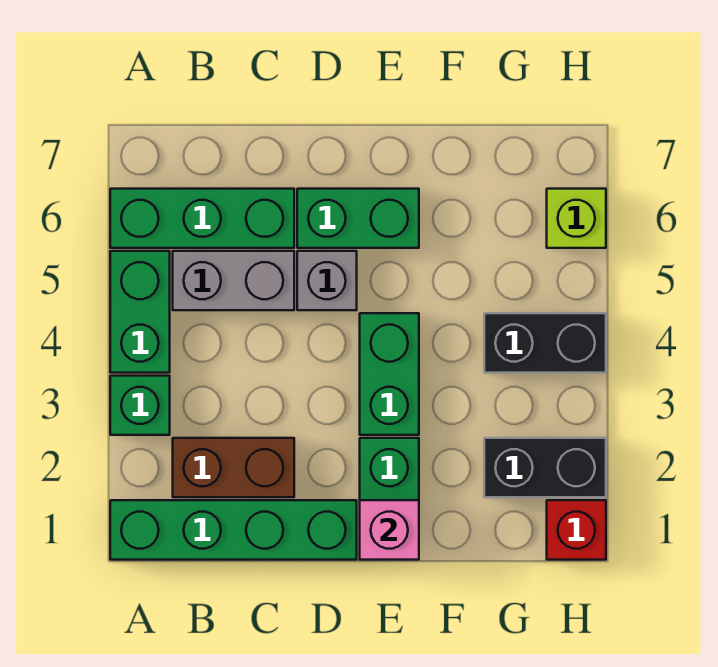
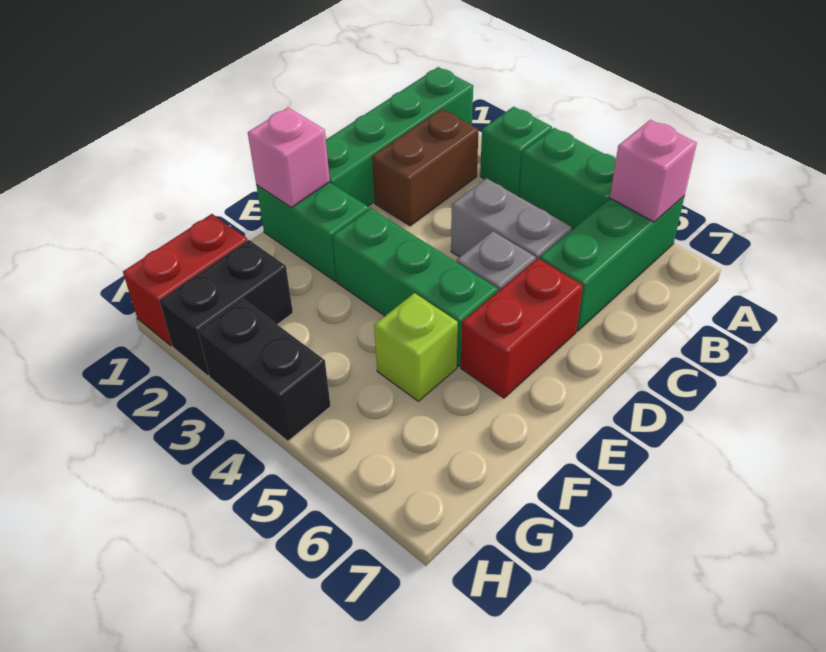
none -> pink brick A6 level 2
grey brick B5:C5 level 1 -> grey brick C4:C5 level 1
green brick D6:E6 level 1 -> red brick D6:E6 level 1
green brick E3:E4 level 1 -> green brick E3:E5 level 1
black brick G4:H4 level 1 -> black brick H3:H4 level 1
red brick H1 level 1 -> red brick G1:H1 level 1
lime brick H6 level 1 -> lime brick F5 level 1

